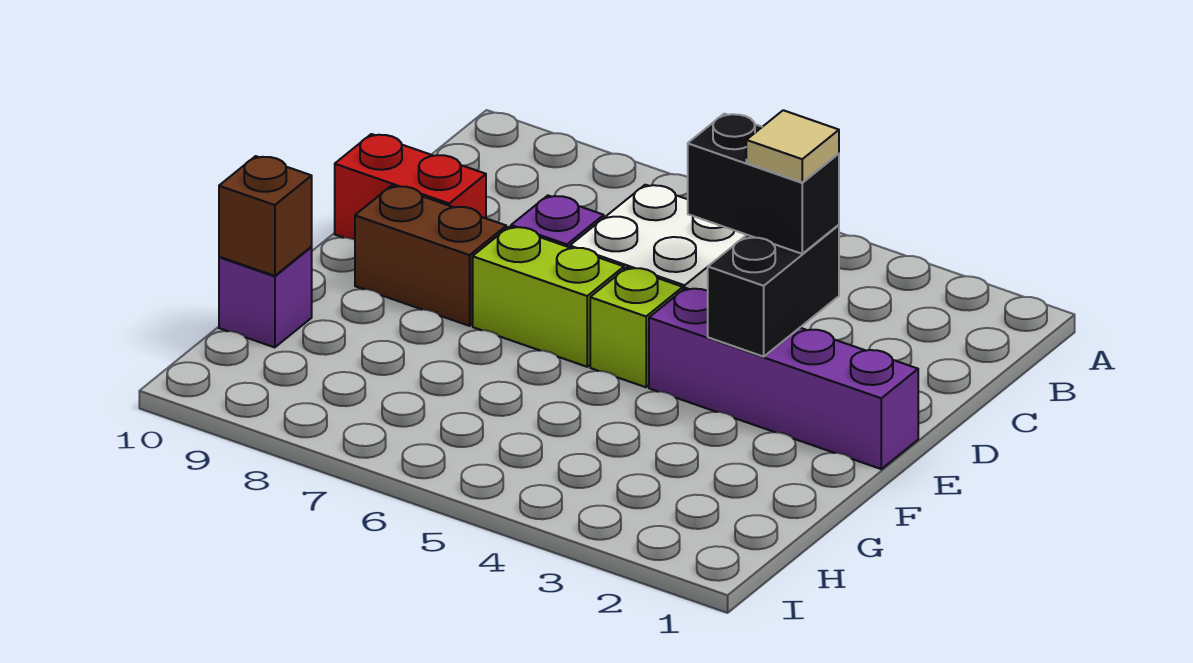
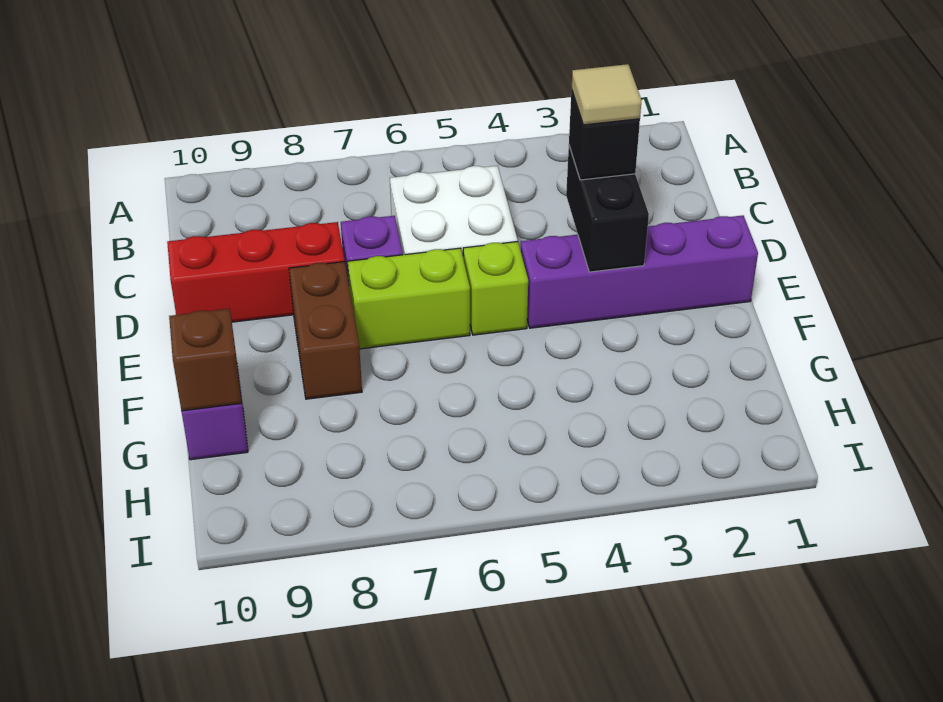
black brick D3:D4 level 3 -> black brick D3 level 3
red brick D9:D10 level 1 -> red brick D8:D10 level 1
brown brick E8:E9 level 1 -> brown brick E8:F8 level 1

